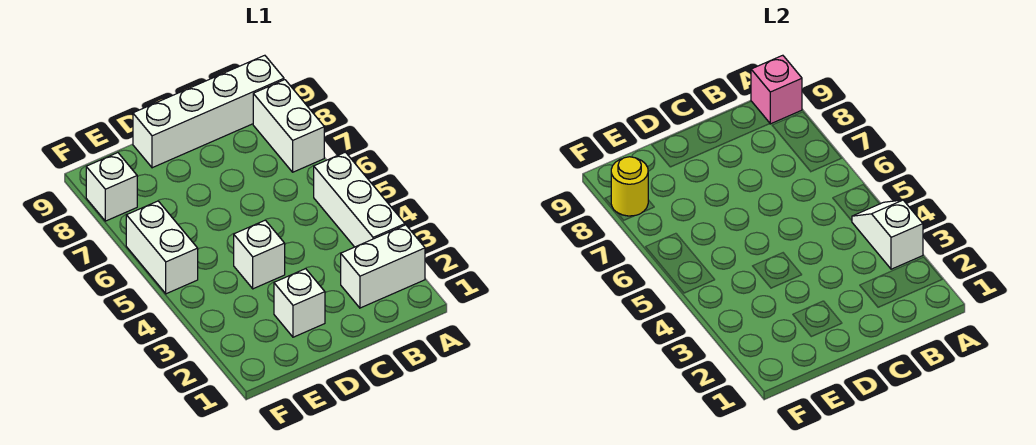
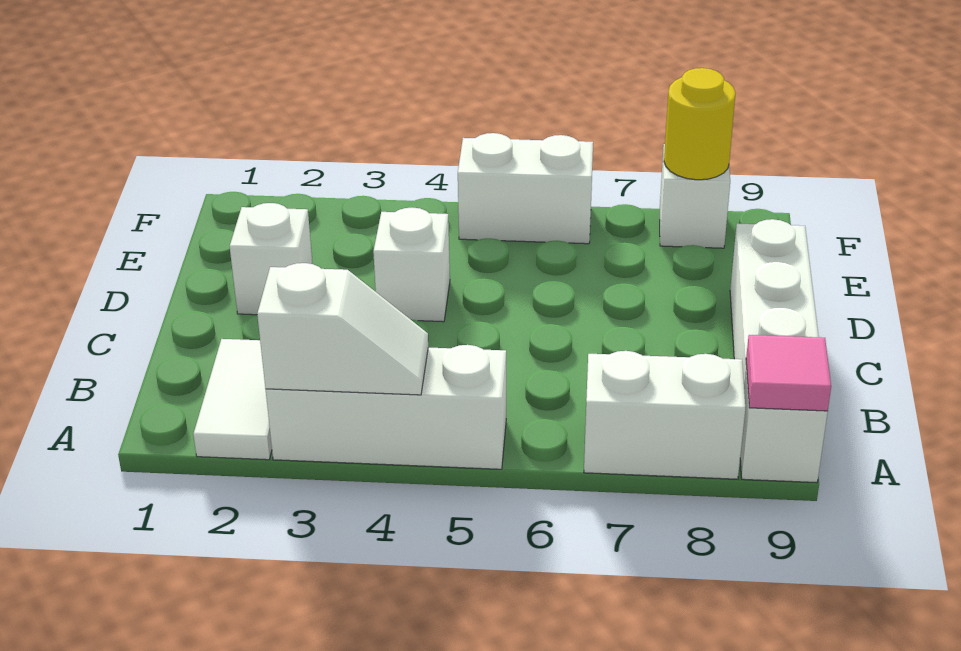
white brick A2:B2 level 1 -> white tile A2:B2 level 1
pink brick A9 level 2 -> pink tile A9 level 2

